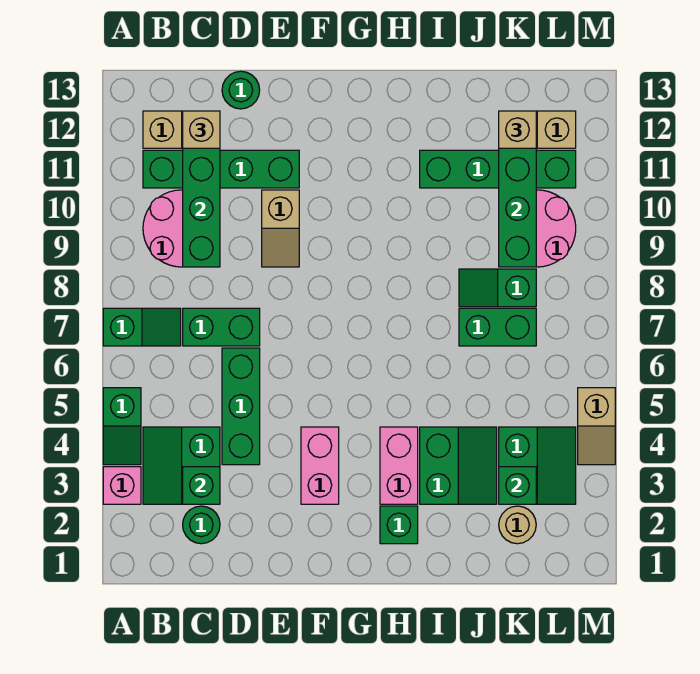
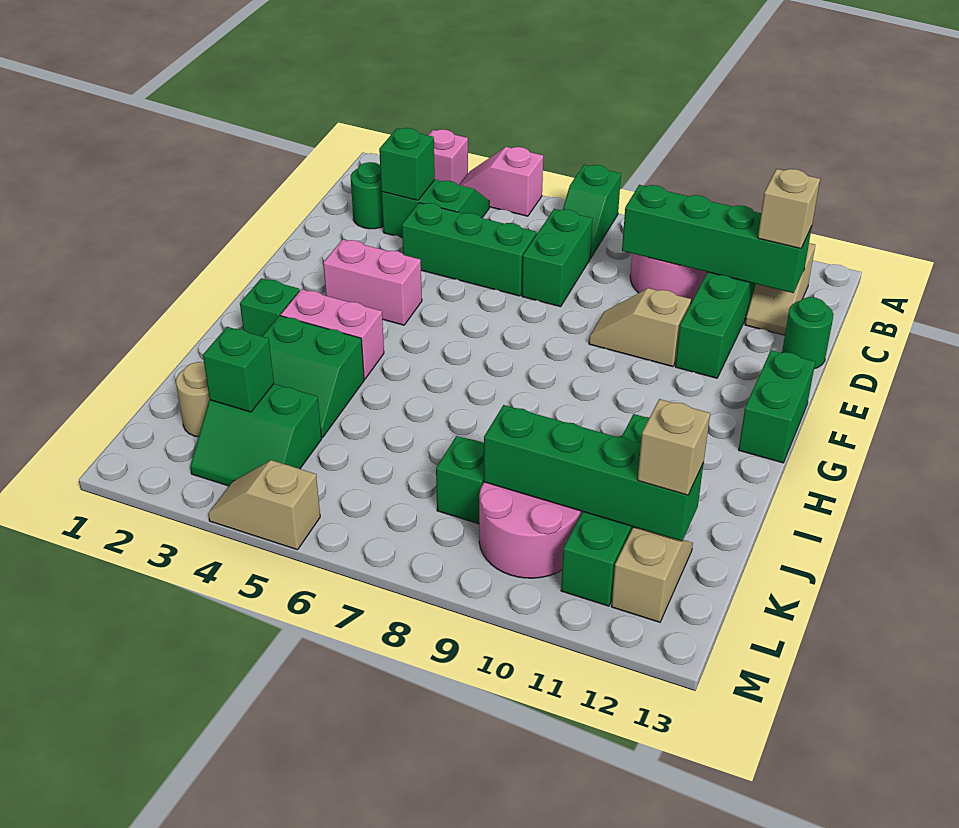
green slope A4:A5 level 1 top 5 -> pink slope A4:A5 level 1 top 5
green brick J7:K7 level 1 -> green brick F13:G13 level 1

